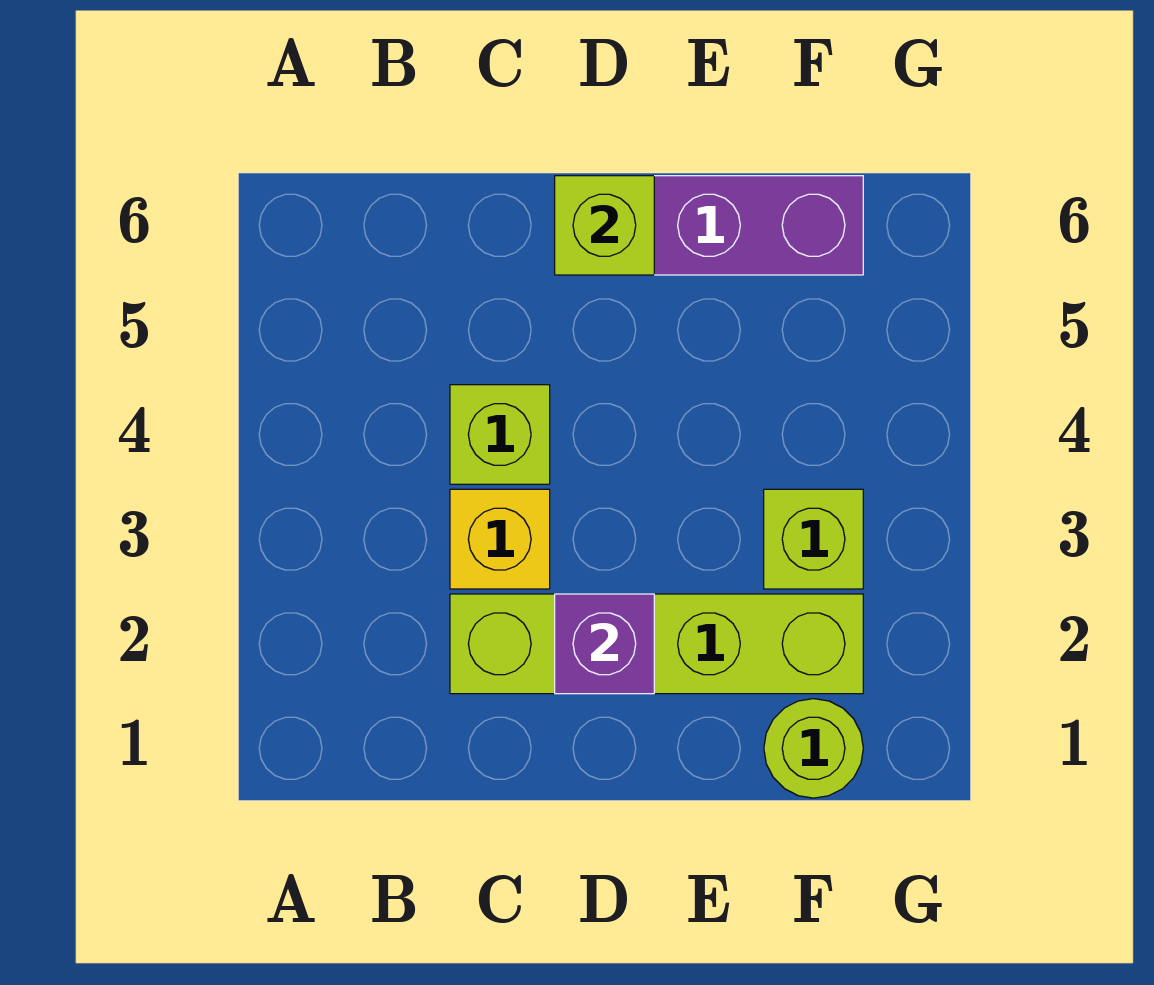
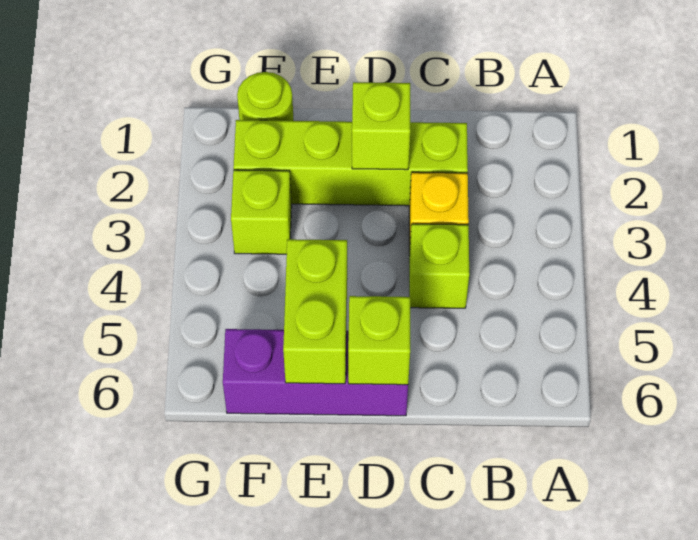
purple brick D2 level 2 -> lime brick D2 level 2
none -> lime brick E5:E6 level 2

